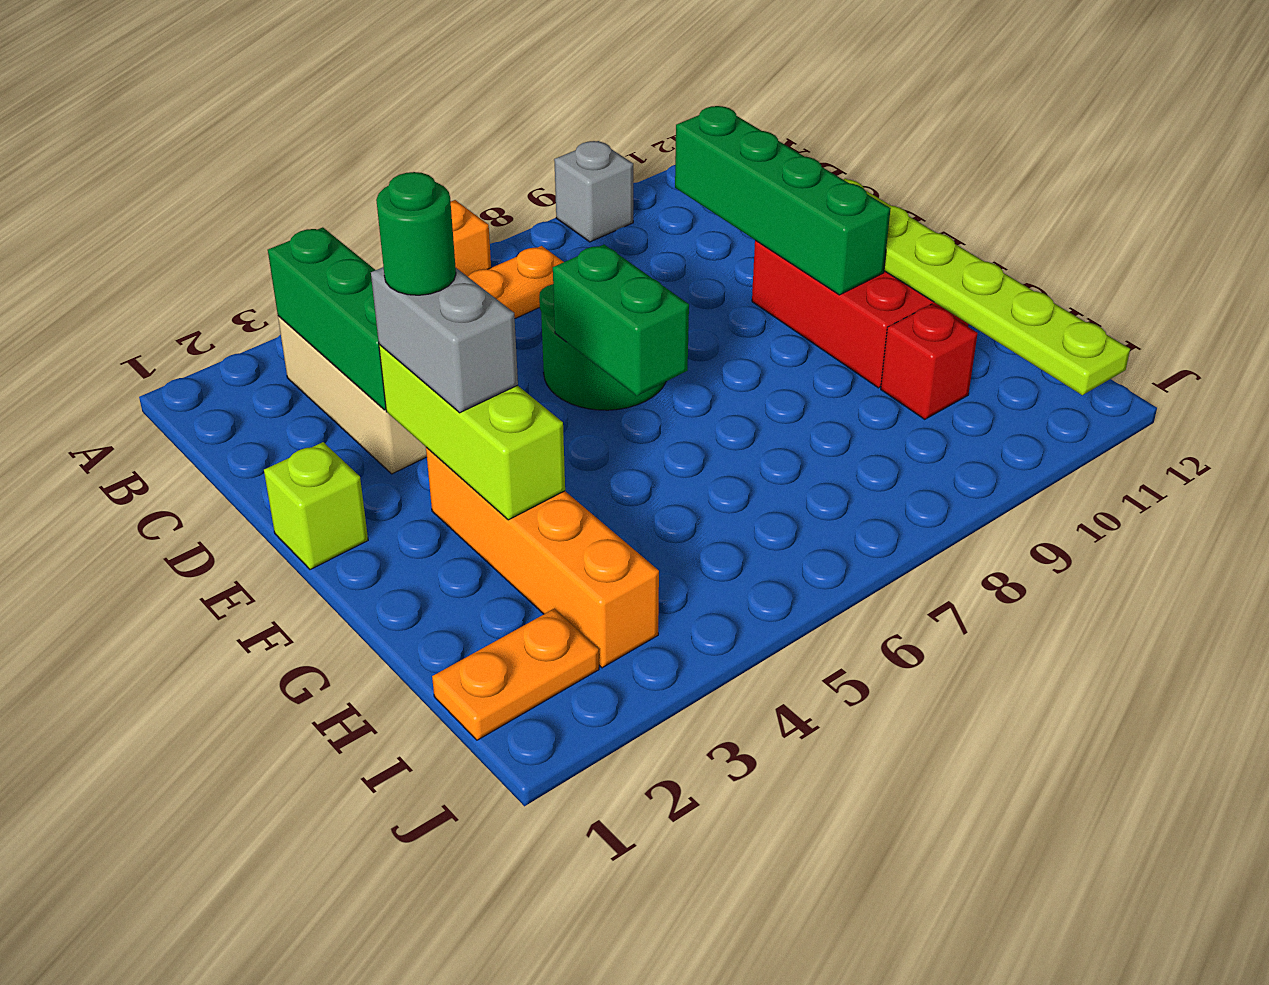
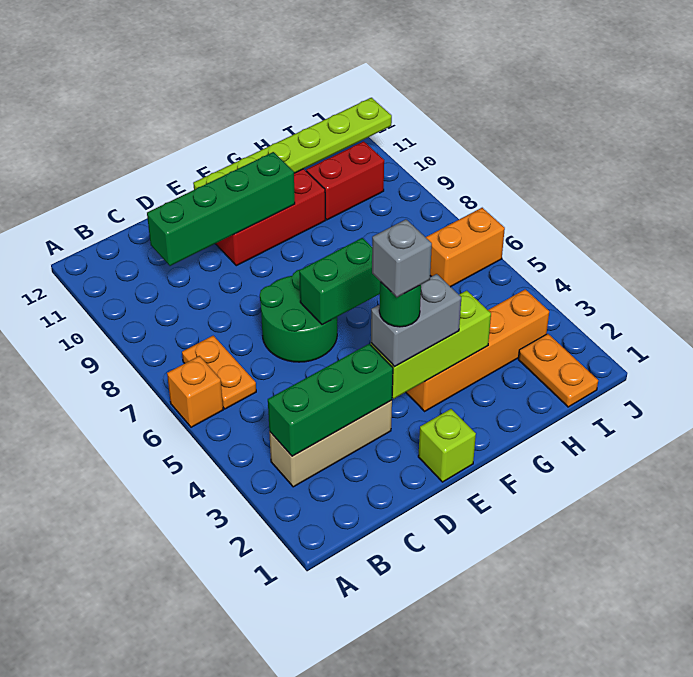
grey brick A9 level 1 -> grey brick E3 level 5
red brick H10 level 1 -> red brick H10:I10 level 1
none -> orange brick I6:J6 level 1

